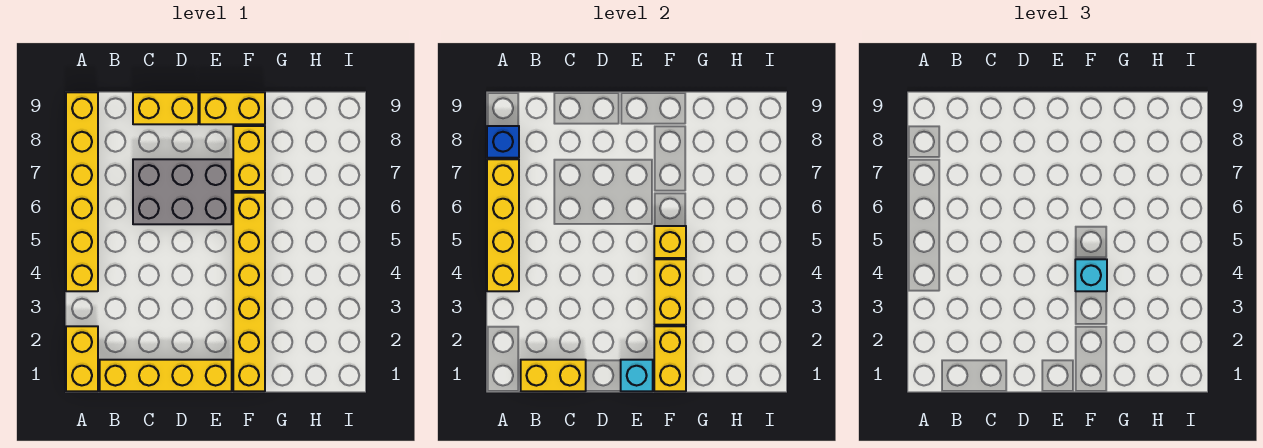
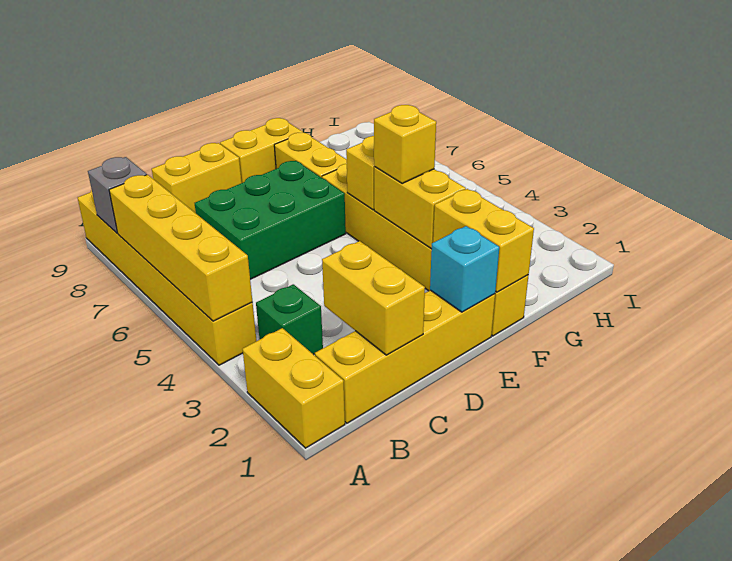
blue brick A8 level 2 -> grey brick A8 level 2
yellow brick B1:C1 level 2 -> yellow brick C1:C2 level 2
none -> green brick B3 level 1
grey brick C6:E7 level 1 -> green brick C6:E7 level 1
cyan brick F4 level 3 -> yellow brick F4 level 3

